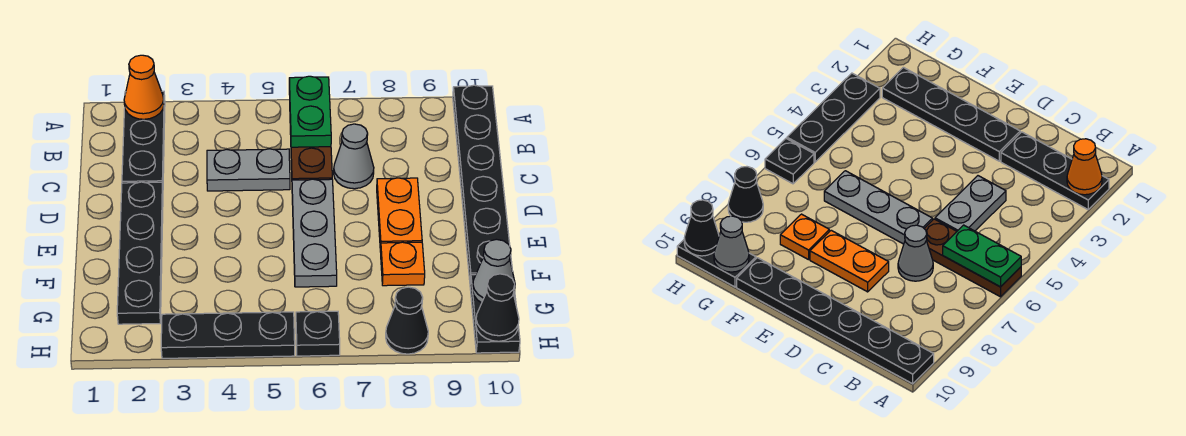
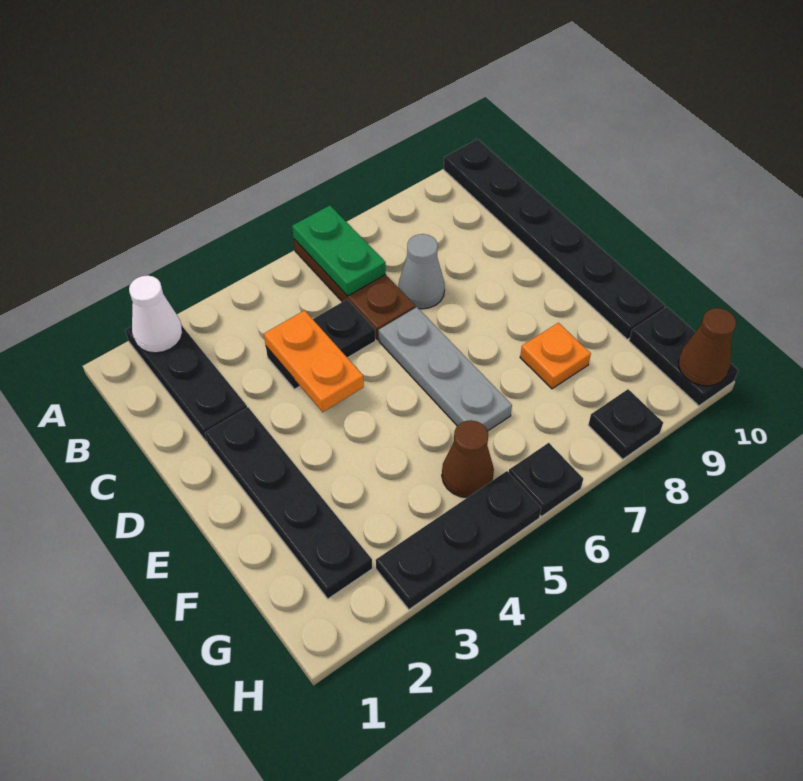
orange cone A2 level 2 -> white cone A2 level 2
grey plate C4:C5 level 1 -> black plate C4:C5 level 1
orange plate D8:E8 level 1 -> orange plate C4:D4 level 2
none -> brown cone G5 level 1
grey cone G10 level 2 -> none
black cone H8 level 1 -> black plate H8 level 1
black cone H10 level 2 -> brown cone H10 level 2

